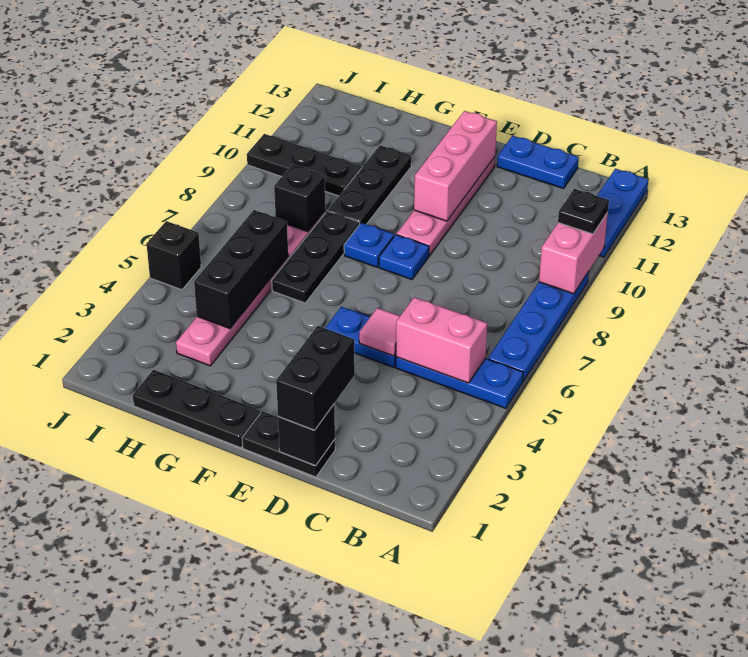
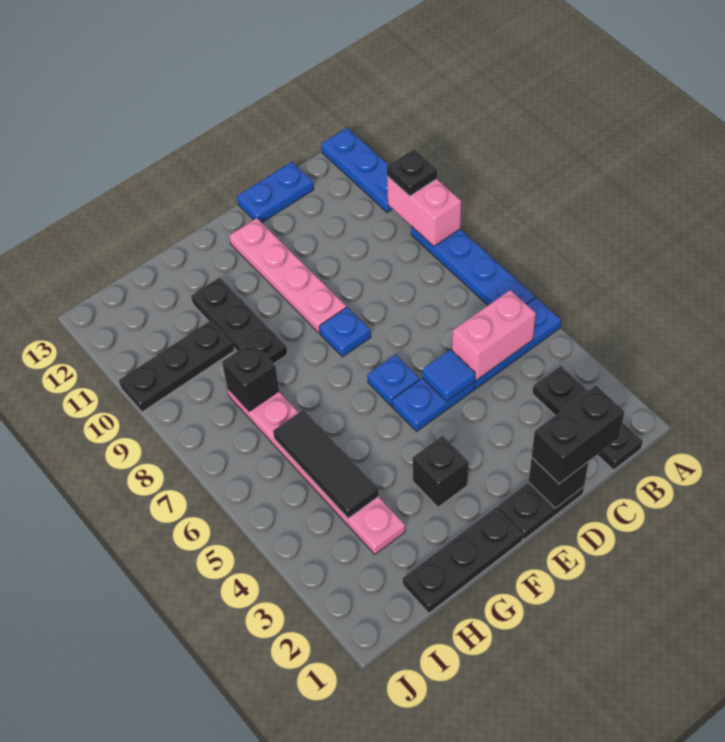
black brick D1:D2 level 3 -> black brick C1:D1 level 3
pink tile D5 level 2 -> blue tile D5 level 2
pink brick E10:E12 level 2 -> none
blue plate F8 level 1 -> blue plate E6 level 1
black plate G6:G8 level 1 -> black plate B1:B3 level 1
black brick H4:H6 level 2 -> black tile H4:H6 level 2
black brick J5 level 1 -> black brick F3 level 1

